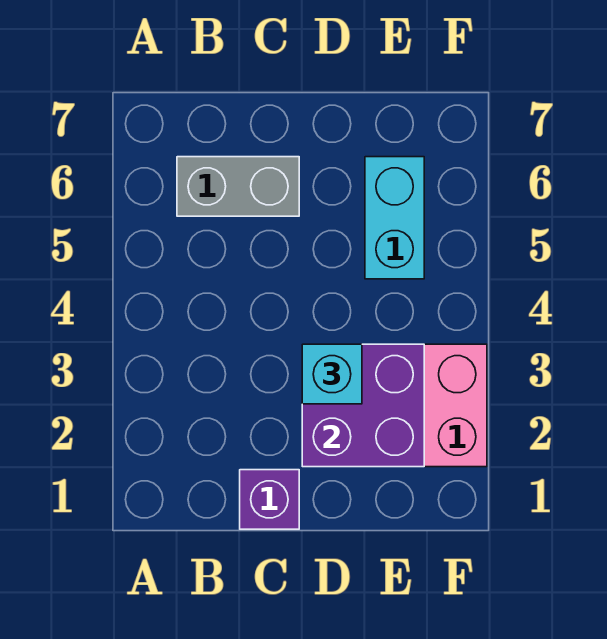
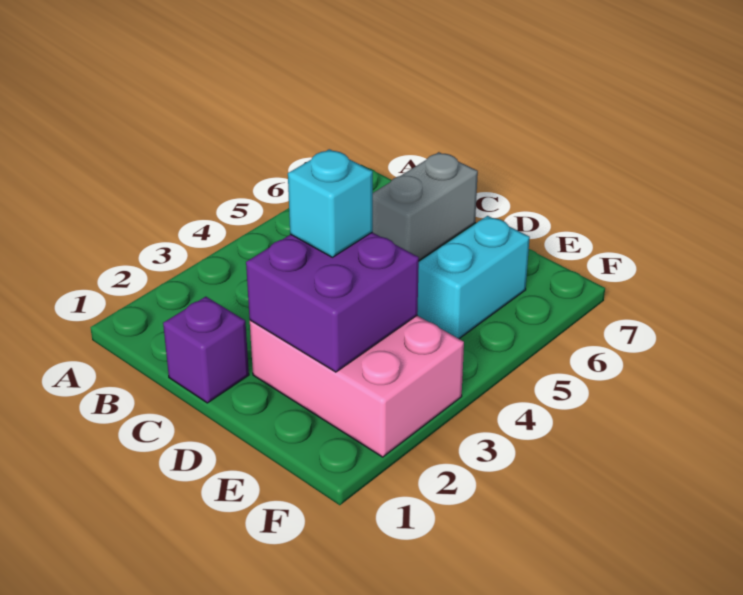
grey brick B6:C6 level 1 -> grey brick C6:C7 level 1

